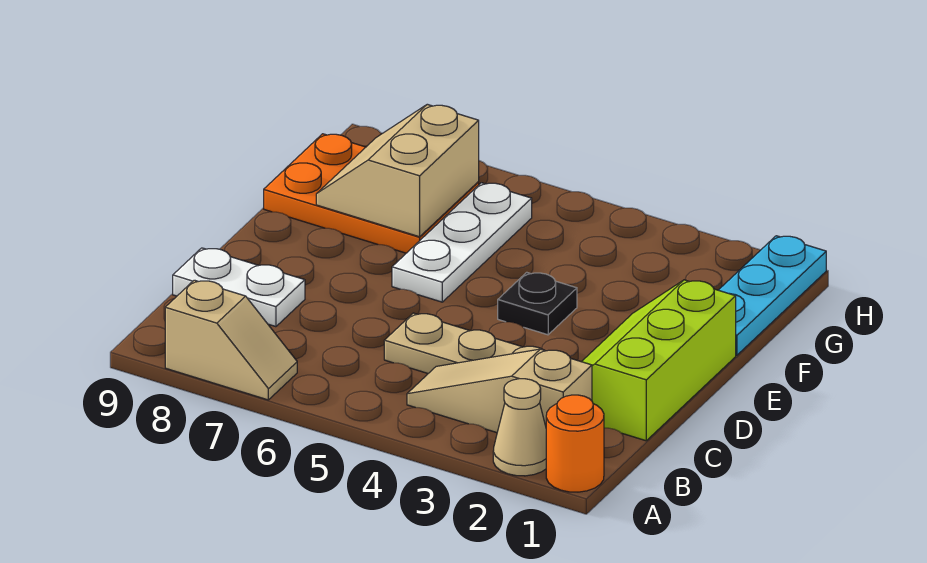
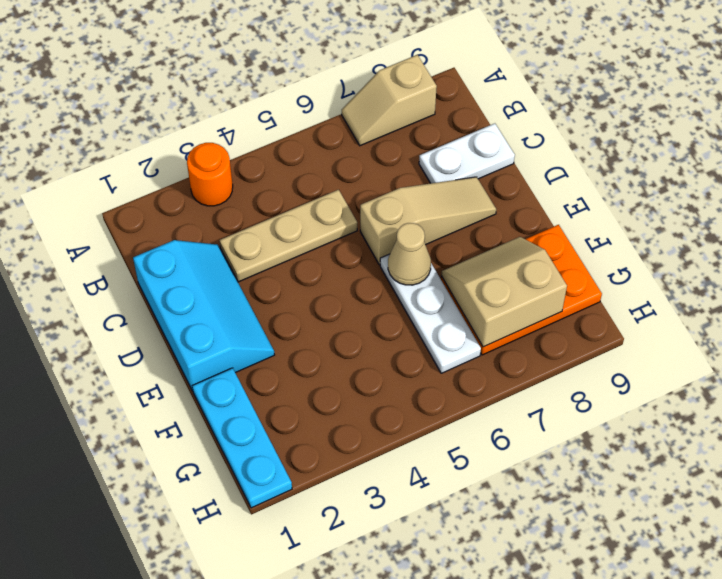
orange round brick A1 level 1 -> orange round brick A3 level 1
tan cone A2 level 1 -> tan cone E6 level 2
tan slope B2:B4 level 1 top 2 -> tan slope D6:D8 level 1 top 6
lime slope C1:E2 level 1 top 1 -> cyan slope C1:E2 level 1 top 1
black plate E4 level 1 -> none
tan slope F7:G8 level 2 top 7 -> tan slope F7:G8 level 2 top G

